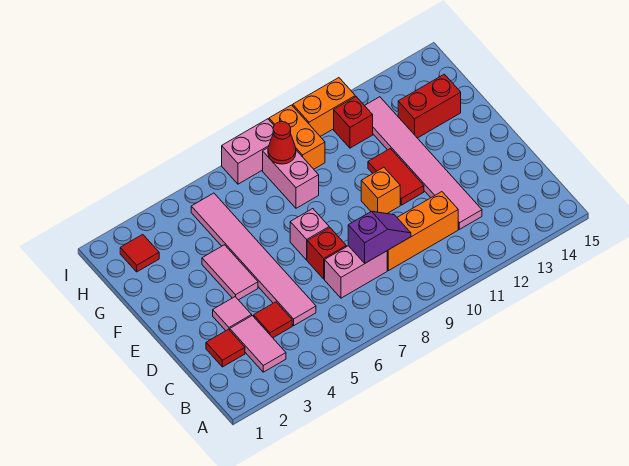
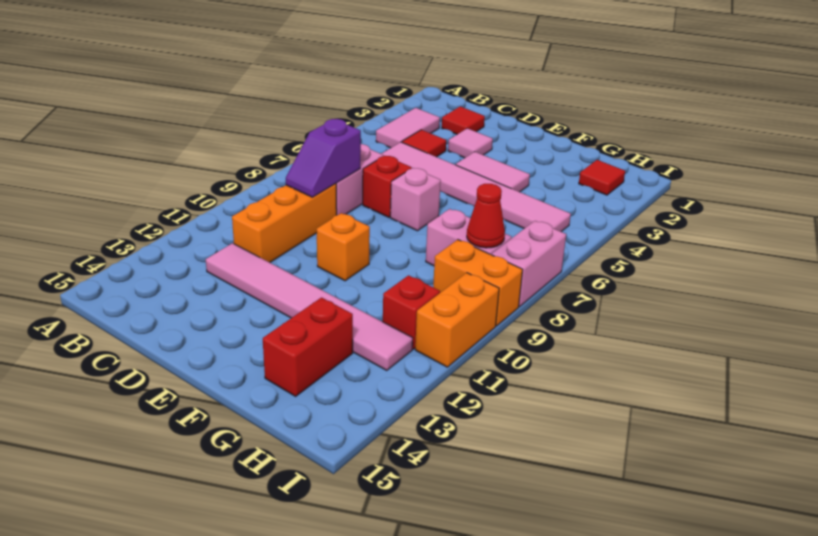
pink tile B3:C3 level 1 -> pink tile B3:B4 level 1
red tile E11:F11 level 1 -> none

